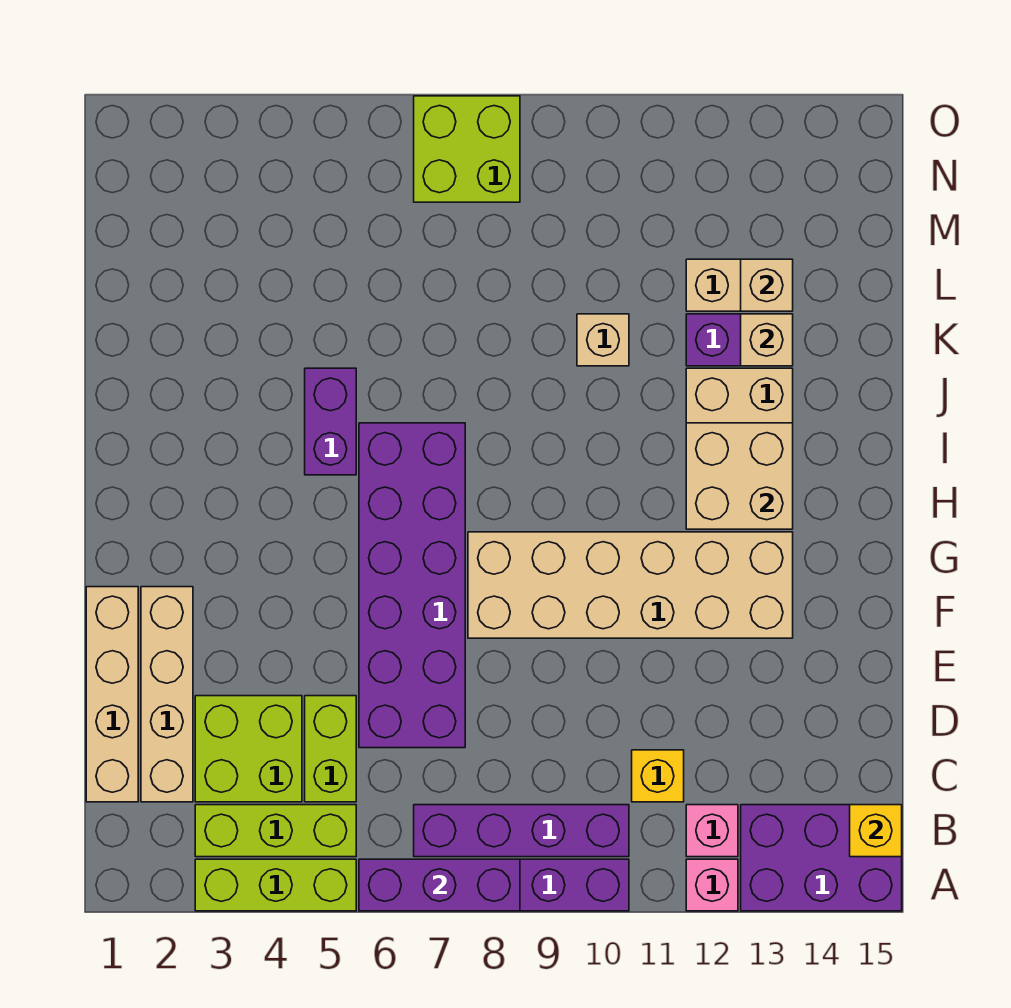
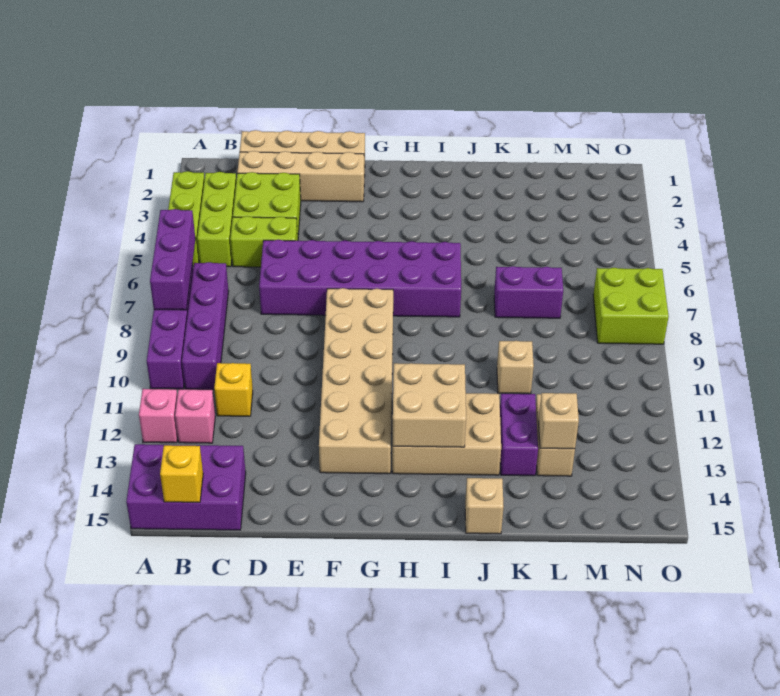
purple brick A13:B15 level 1 -> purple brick A14:C15 level 1
purple brick I5:J5 level 1 -> purple brick K7:L7 level 1
tan brick K13 level 2 -> tan brick J15 level 1

